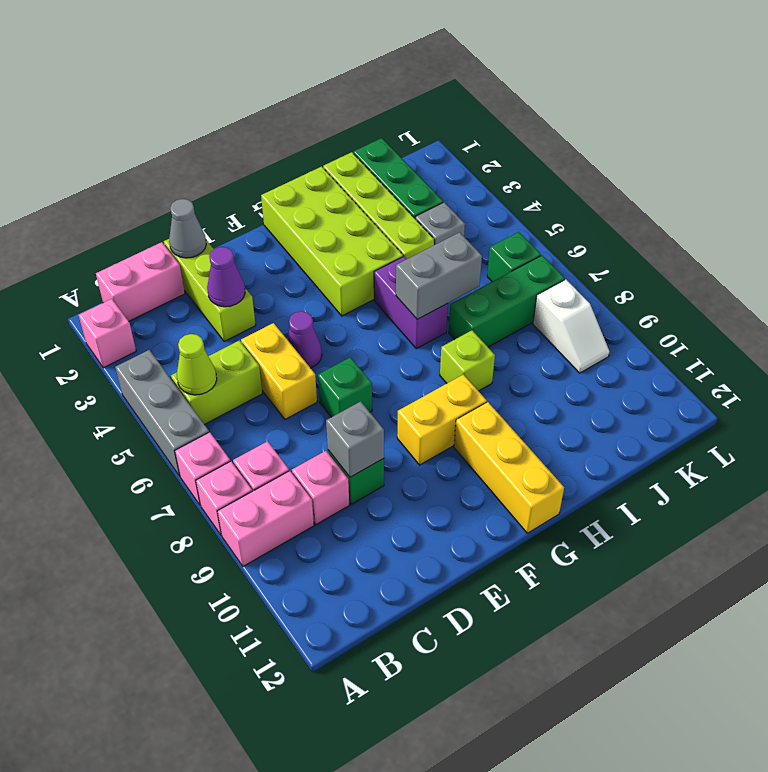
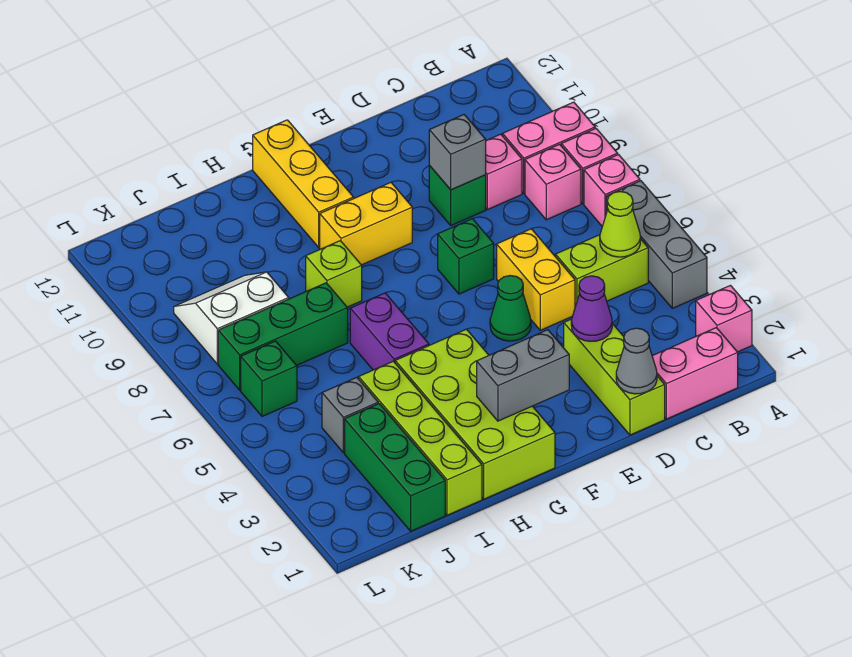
purple cone E5 level 1 -> green cone E5 level 1
grey brick H6:I6 level 2 -> grey brick F2:G2 level 2
white slope K8:K9 level 1 top 8 -> white slope J8:K9 level 1 top 8

